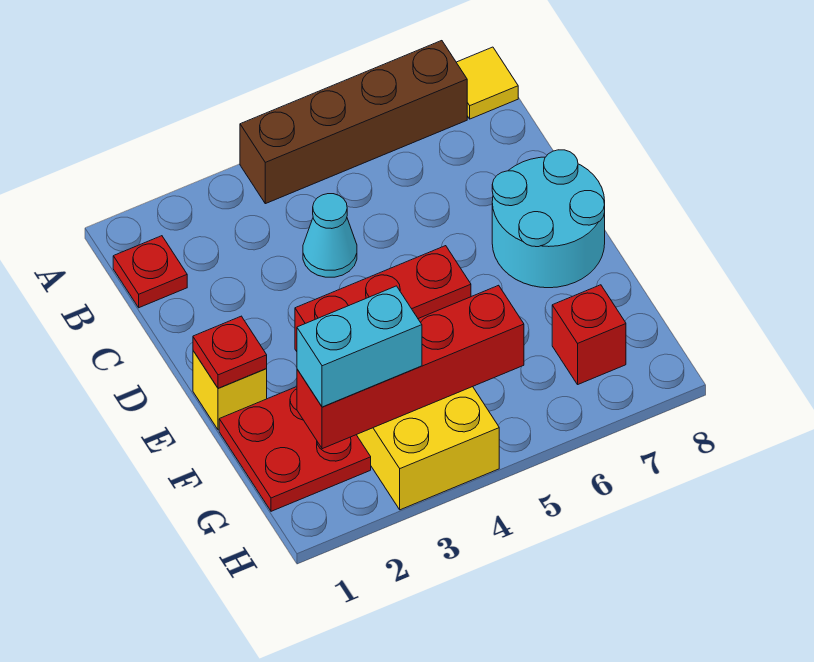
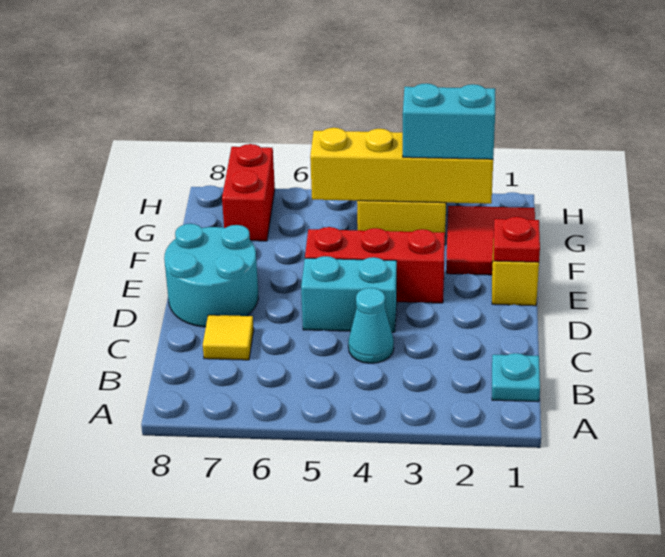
brown brick A4:A7 level 1 -> none
yellow tile A8 level 1 -> yellow tile C7 level 1
red plate B1 level 1 -> cyan plate B1 level 1
none -> cyan brick D4:D5 level 1
red plate F1:G2 level 1 -> red tile F1:G2 level 1
red brick G2:G5 level 2 -> yellow brick G2:G5 level 2
red brick G7 level 1 -> red brick G7:H7 level 1

